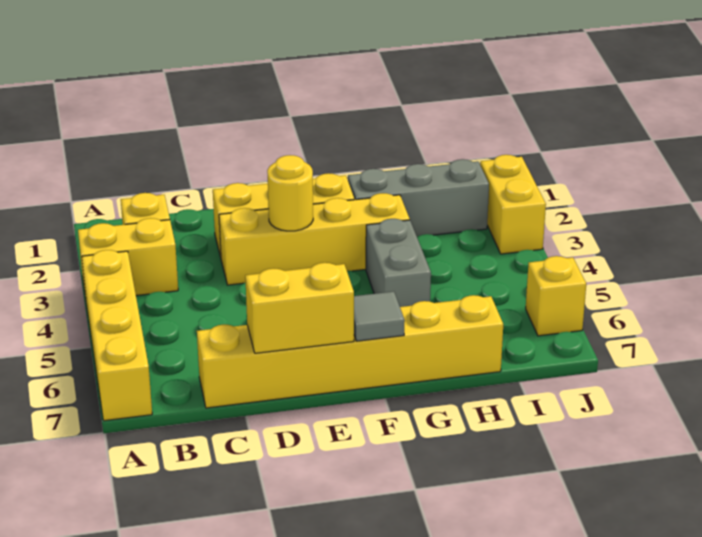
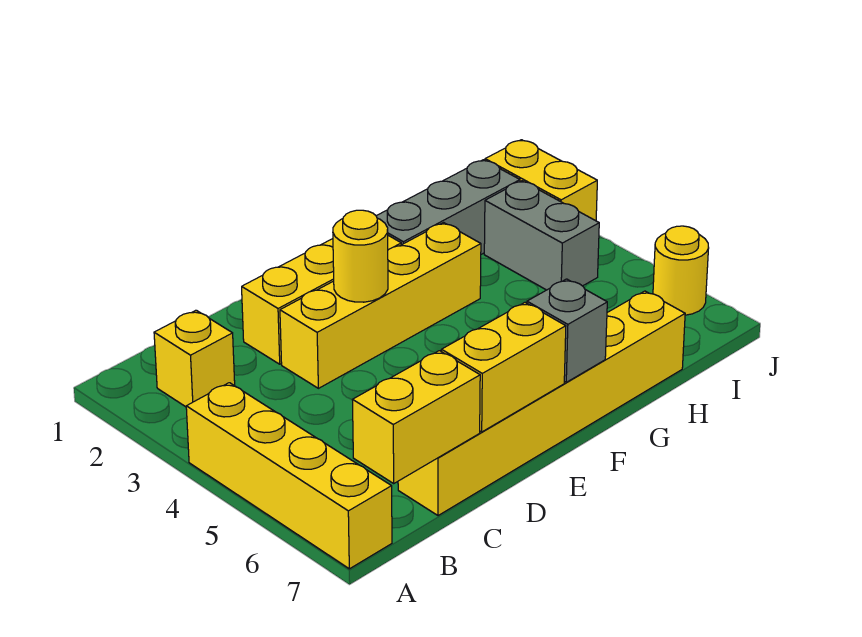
yellow brick A3:B3 level 1 -> yellow brick B7:C7 level 2
grey tile F7 level 2 -> grey brick F7 level 2
grey brick G4:G5 level 1 -> grey brick I3:I4 level 1
yellow brick J6 level 1 -> yellow round brick J6 level 1

